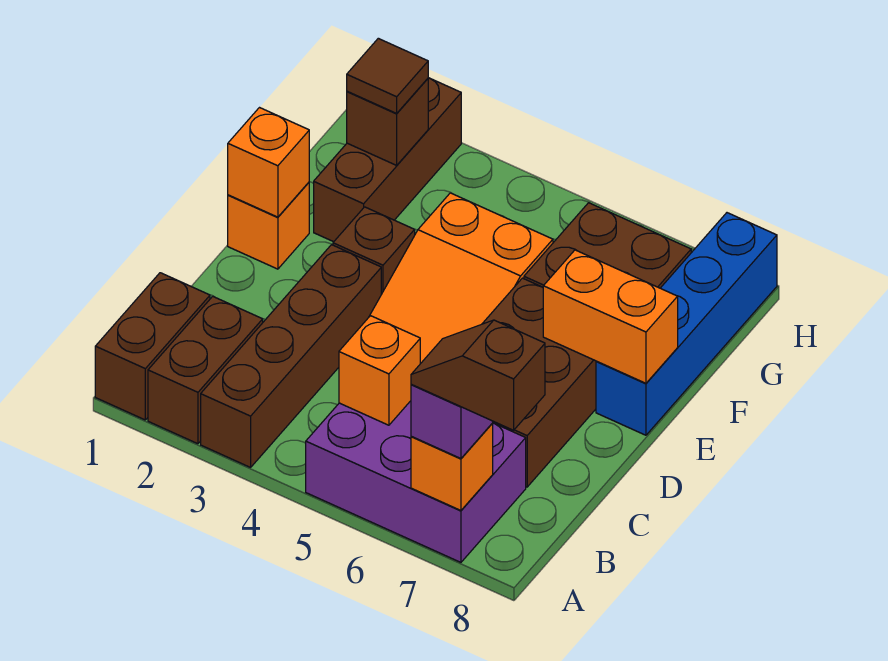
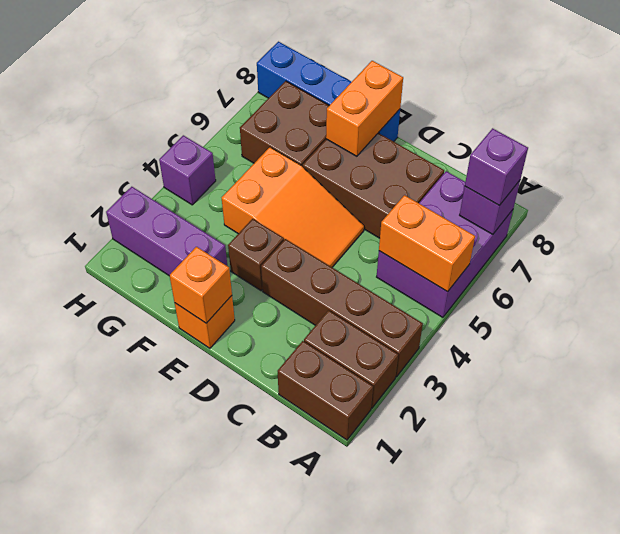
orange brick A7 level 2 -> purple brick A7 level 2
brown slope A7:A8 level 4 top 8 -> none
orange brick B5 level 2 -> orange brick A5:B5 level 2
brown brick F2:H2 level 1 -> purple brick F2:H2 level 1
brown brick G2 level 2 -> none
brown tile G2 level 3 -> none
none -> purple brick H4 level 1

